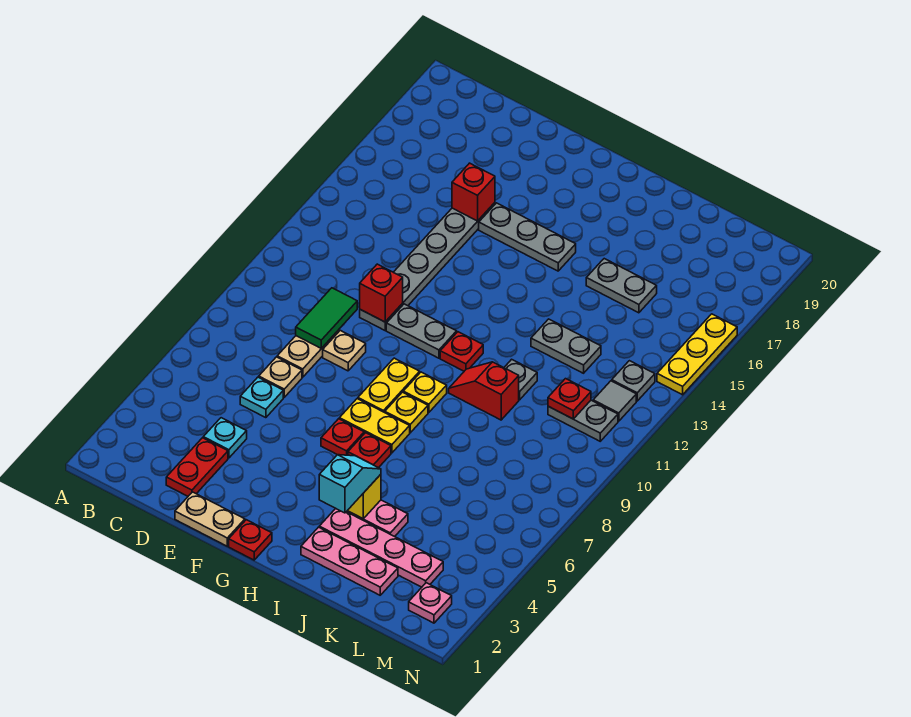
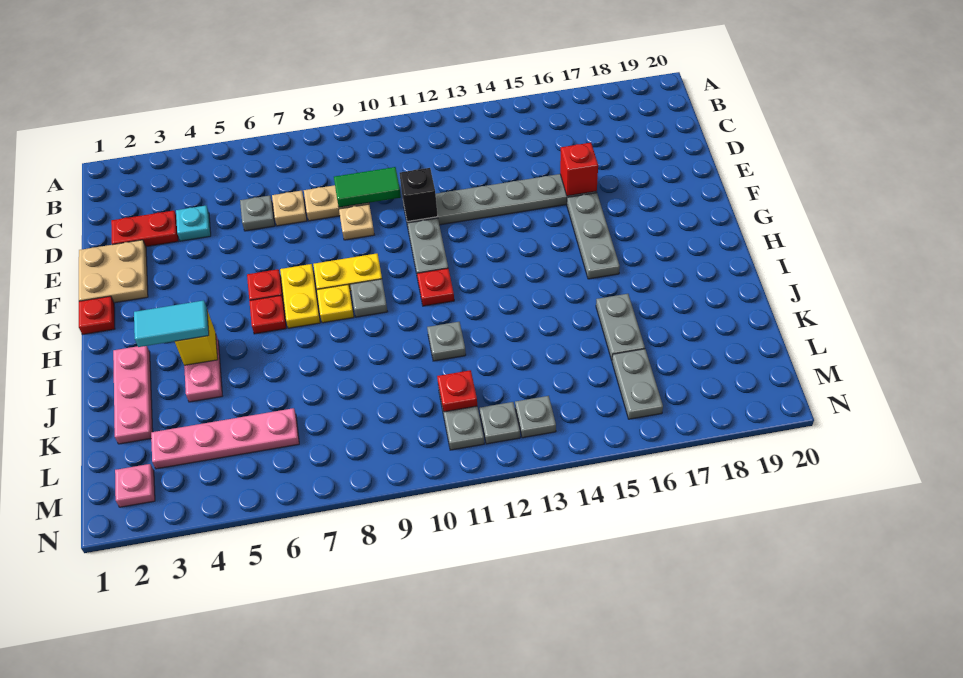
cyan plate D6 level 1 -> grey plate D6 level 1
tan plate E1:F1 level 1 -> tan plate E1:F2 level 1
red brick E11 level 2 -> black brick E11 level 2
yellow plate H9 level 1 -> grey plate H9 level 1
pink plate I3:L3 level 1 -> pink plate L3:L6 level 1
cyan slope I3:I4 level 3 top 3 -> cyan tile I3:I4 level 3
red slope I10:J10 level 1 top J -> none
grey plate J13:K13 level 1 -> grey plate L16:M16 level 1
grey tile M12 level 1 -> grey plate M12 level 1
yellow plate N14:N16 level 1 -> none

